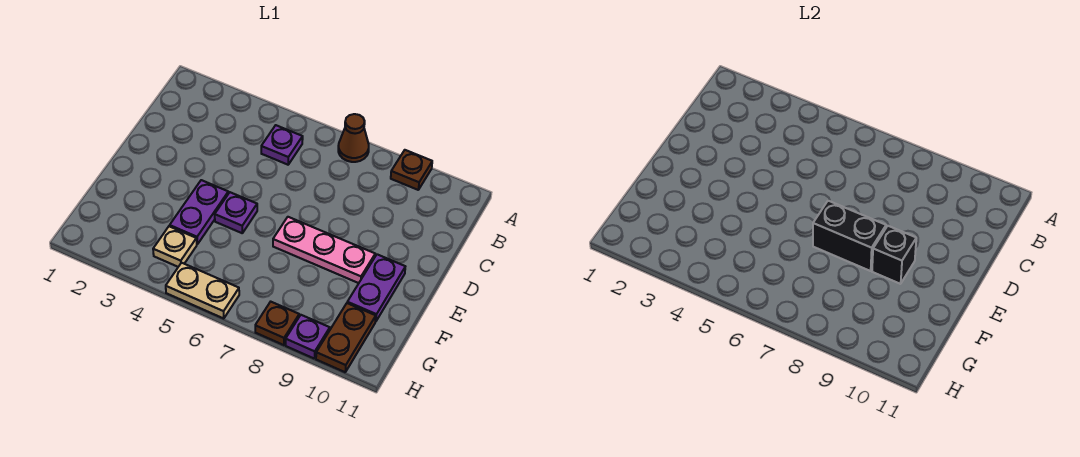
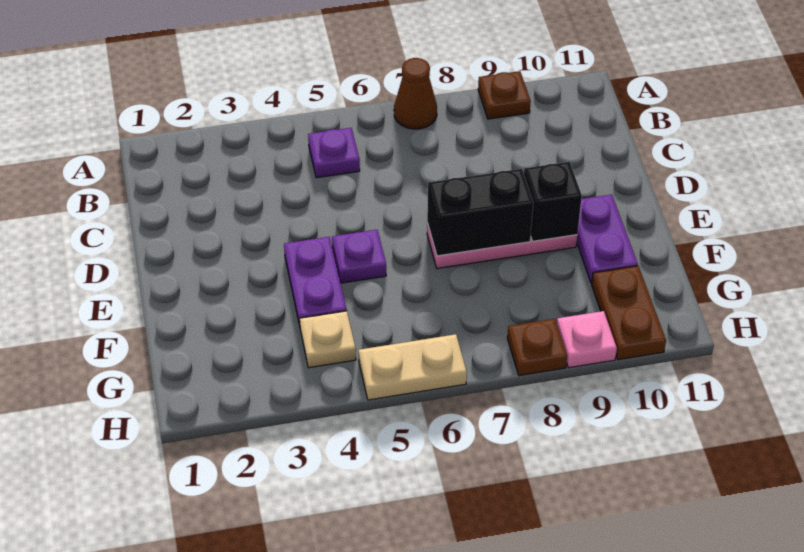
purple plate H9 level 1 -> pink plate H9 level 1

